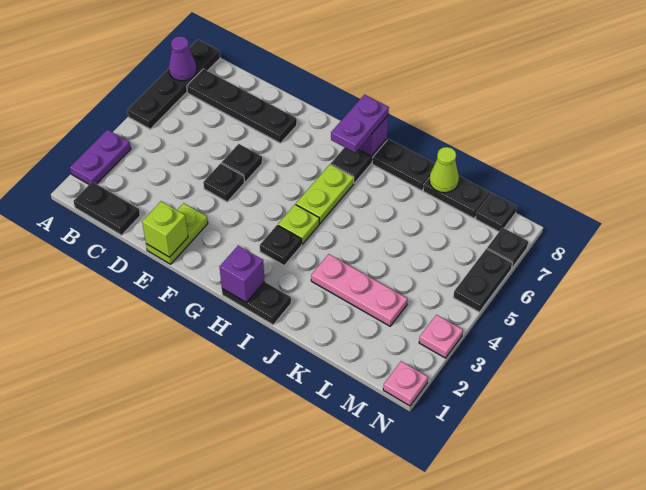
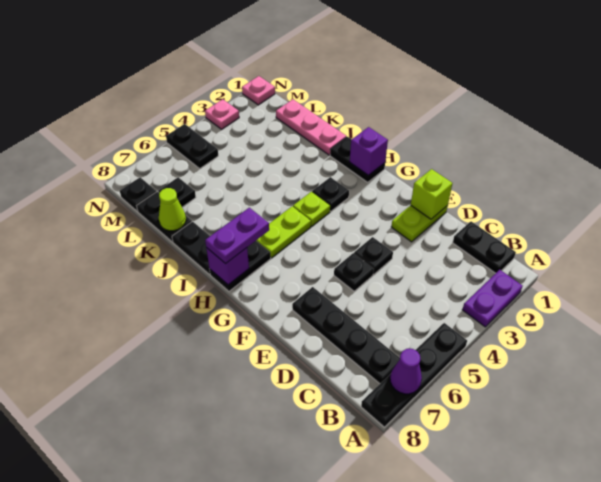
pink plate J3:L3 level 1 -> pink plate J1:L1 level 1
black plate N5:N6 level 1 -> black plate M5:N5 level 1
black plate N7 level 1 -> black plate L7 level 1

